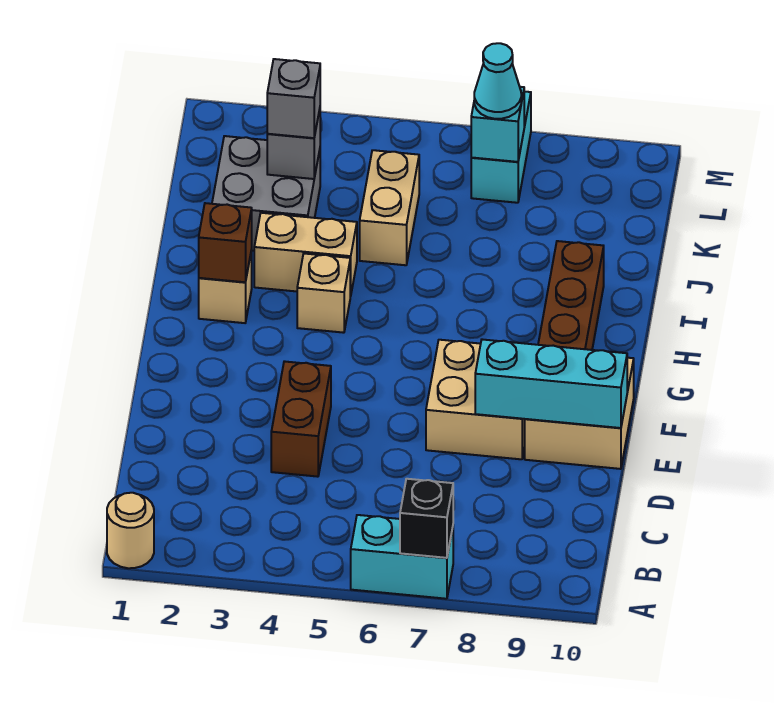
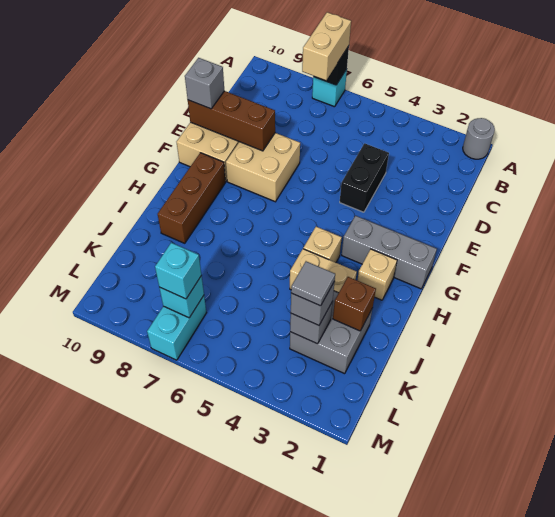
tan round brick A1 level 1 -> grey round brick A1 level 1
cyan brick A6:A7 level 1 -> cyan brick A7 level 1
brown brick D4:E4 level 1 -> black brick D4:E4 level 1
cyan brick E8:E10 level 2 -> brown brick E8:E10 level 2
none -> grey brick E10 level 3
none -> grey brick G1:G3 level 1
brown brick H2 level 2 -> brown brick J2 level 2
tan brick J5:K5 level 1 -> tan brick A7:B7 level 3
none -> grey tile K3 level 4
cyan cone L7 level 3 -> cyan brick L7 level 3

